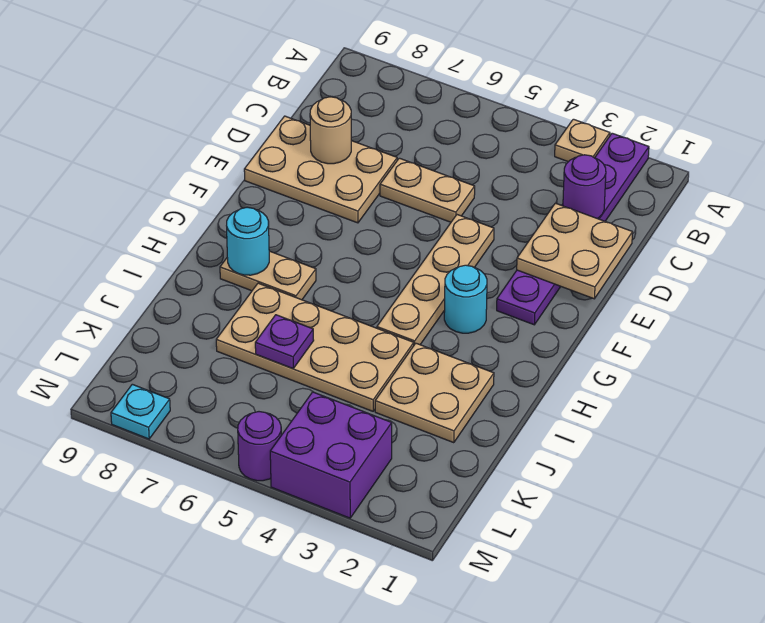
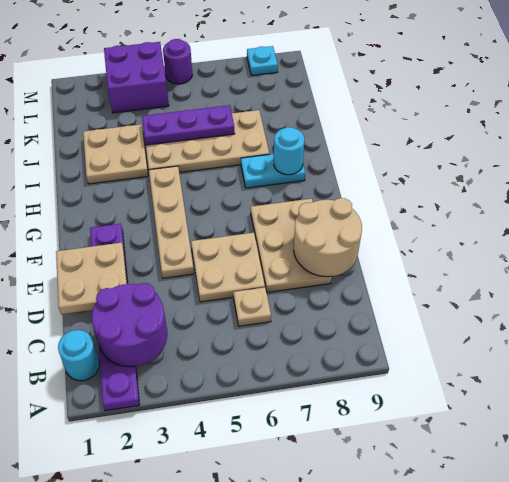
tan plate A3 level 1 -> tan plate C6 level 1
purple round brick C2 level 2 -> purple round brick B2:C3 level 2
tan plate D5:D6 level 1 -> tan plate D5:E6 level 1
tan plate D7:E9 level 1 -> tan plate D7:F8 level 1
tan round brick D8 level 2 -> tan round brick D8:E9 level 2
cyan round brick G3 level 1 -> cyan round brick B1 level 1
tan plate H7:H8 level 1 -> cyan plate H7:H8 level 1
purple plate J6 level 2 -> purple plate J4:J6 level 2

